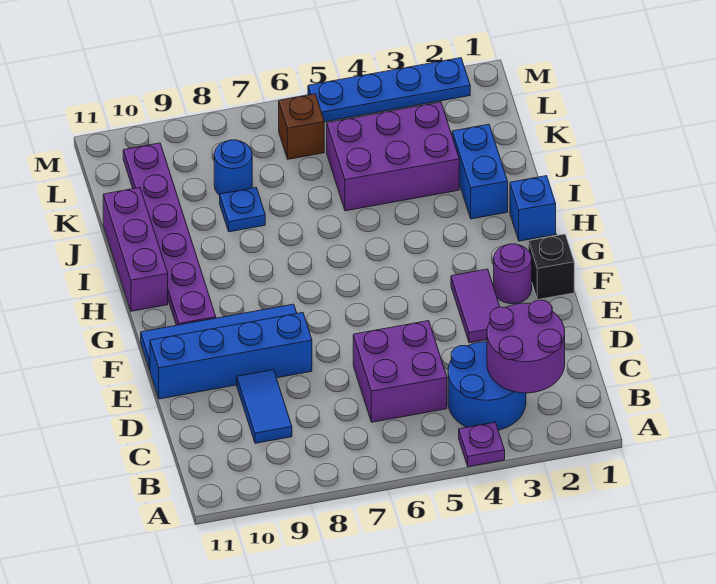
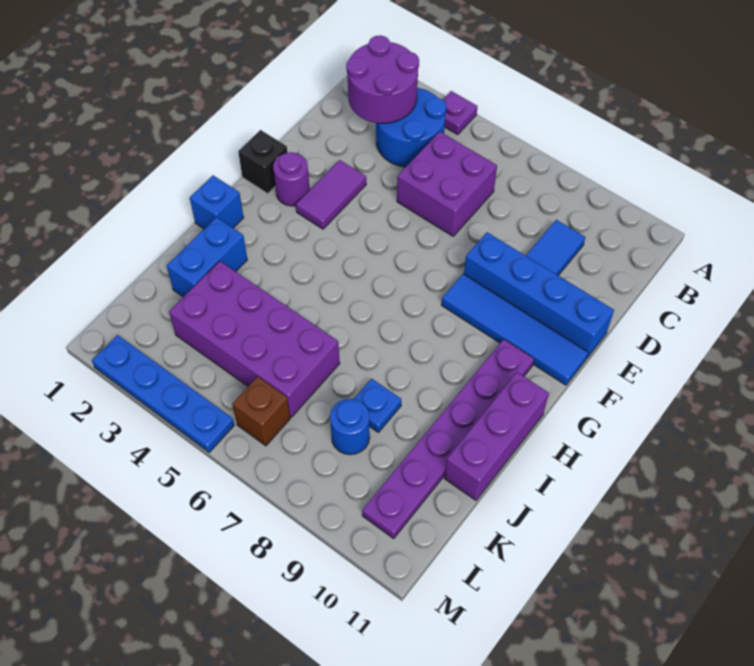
purple brick J3:K5 level 1 -> purple brick J3:K6 level 1

